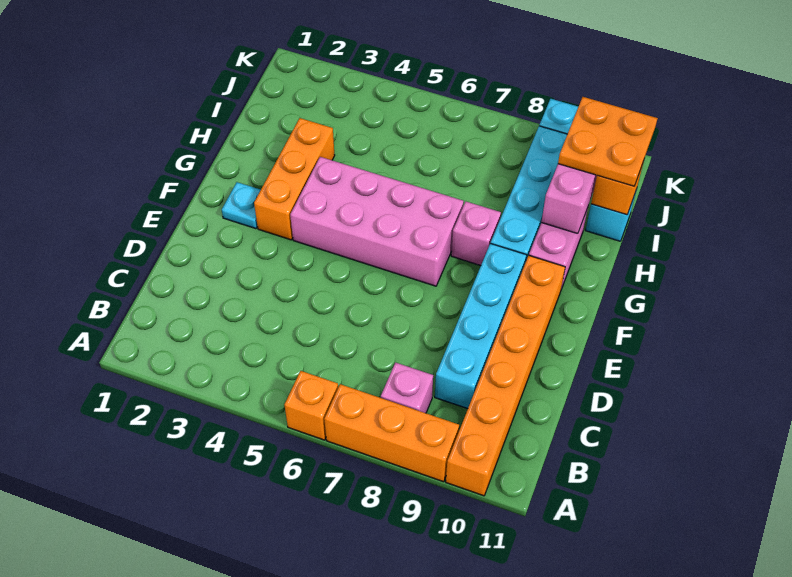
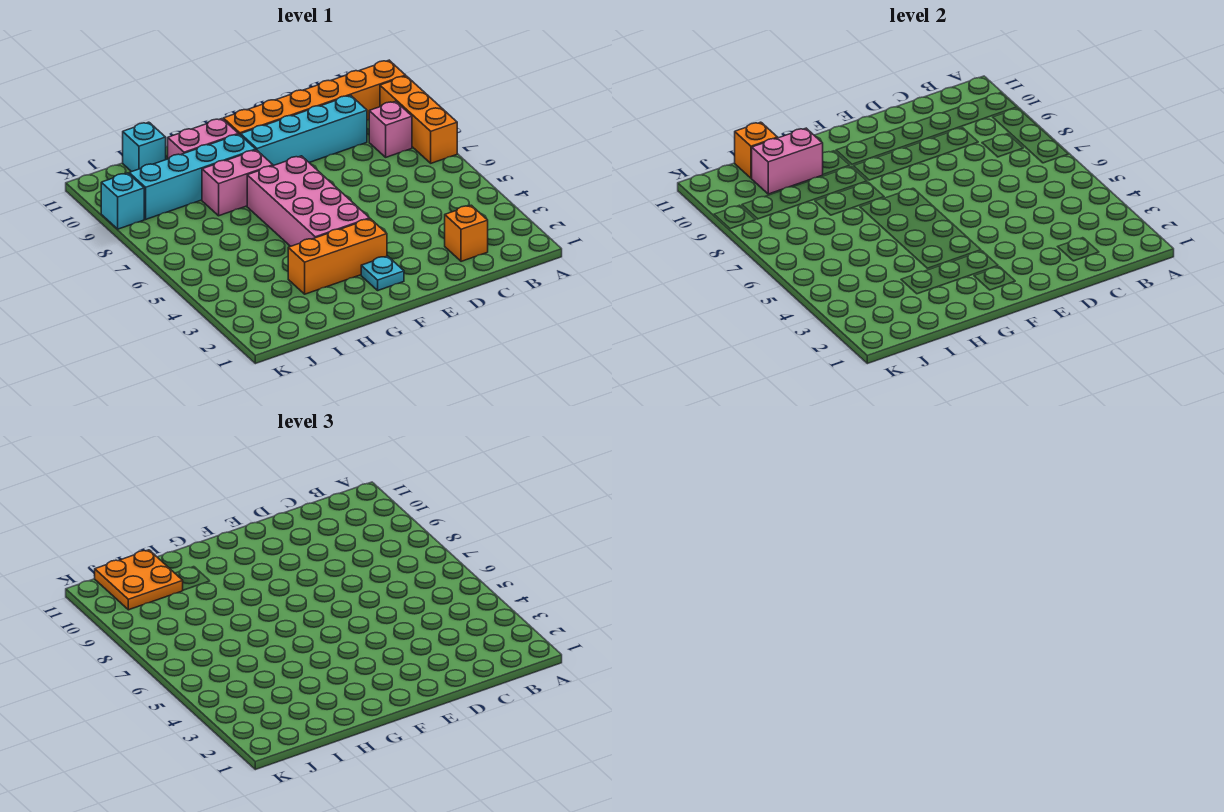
orange brick A6 level 1 -> orange brick C2 level 1
pink brick G8 level 1 -> pink brick G8:H8 level 1

